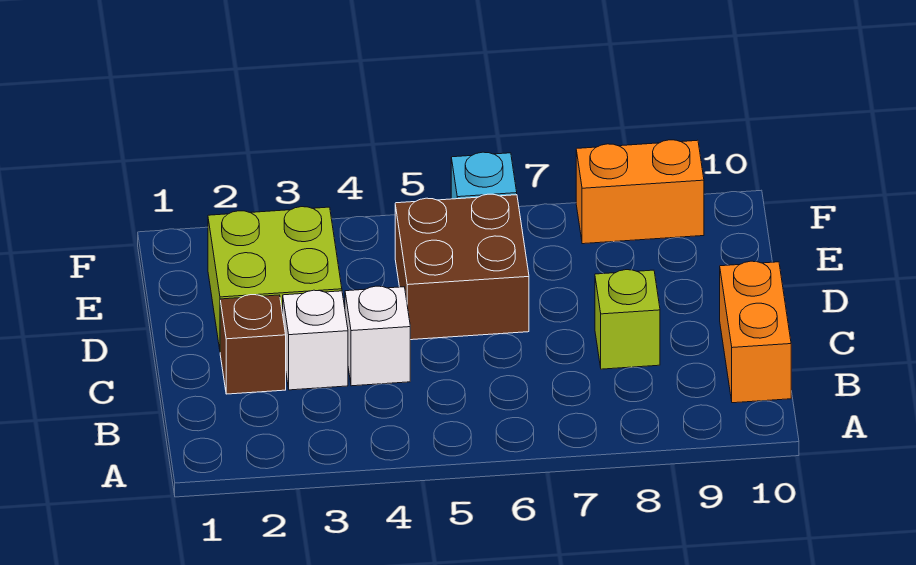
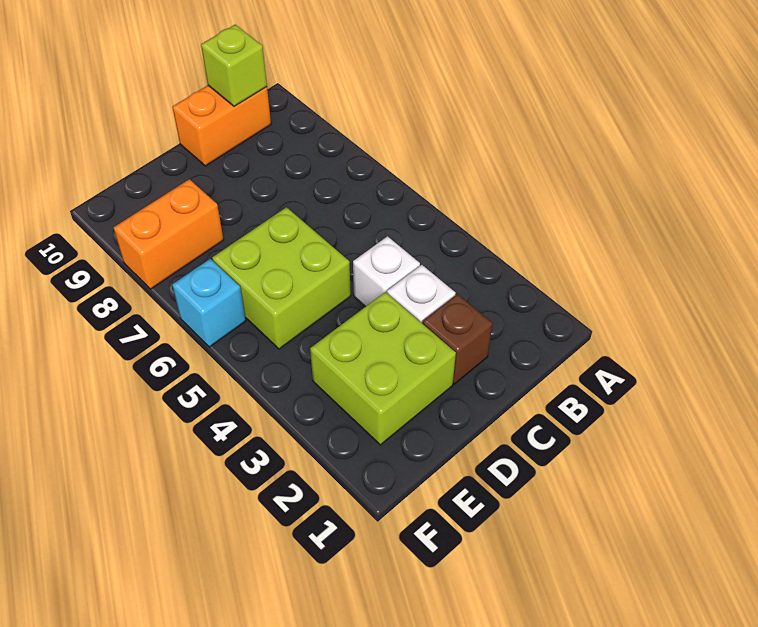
lime brick C8 level 1 -> lime brick B10 level 2
brown brick D5:E6 level 1 -> lime brick D5:E6 level 1
orange brick F8:F9 level 1 -> orange brick E8:F8 level 1

